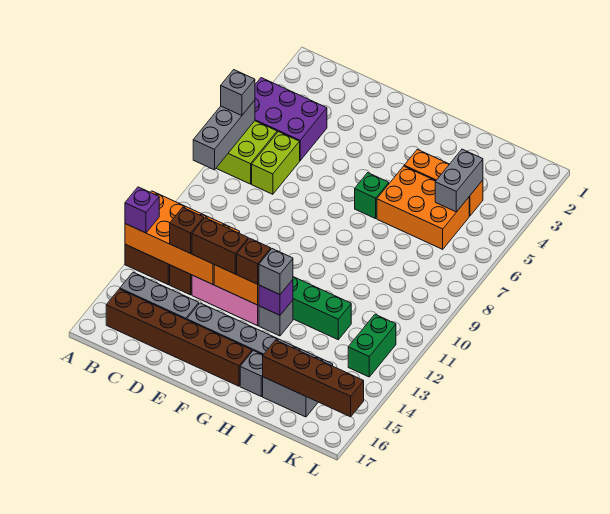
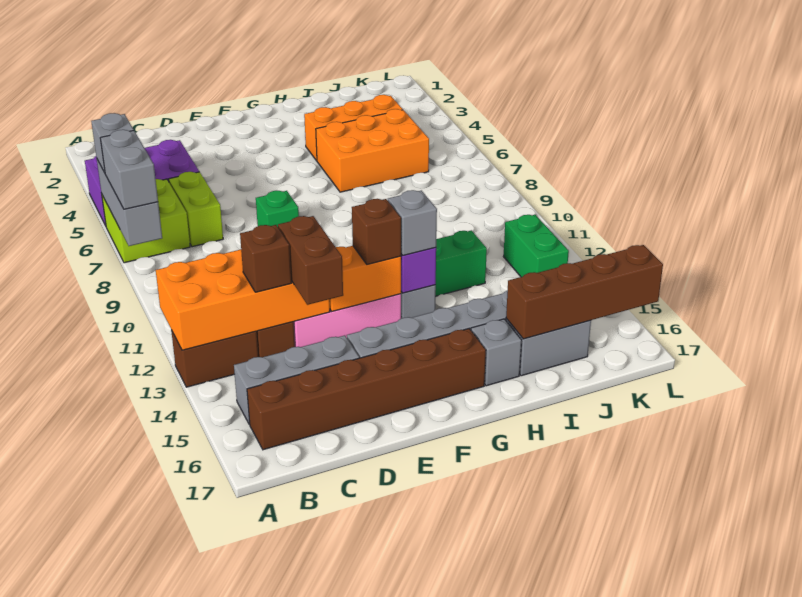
purple brick A13 level 3 -> none
brown brick D13:E13 level 3 -> brown brick D13:D14 level 3
green brick G6 level 1 -> green brick E8 level 1
grey brick J4:J5 level 2 -> grey brick A7:A8 level 3

